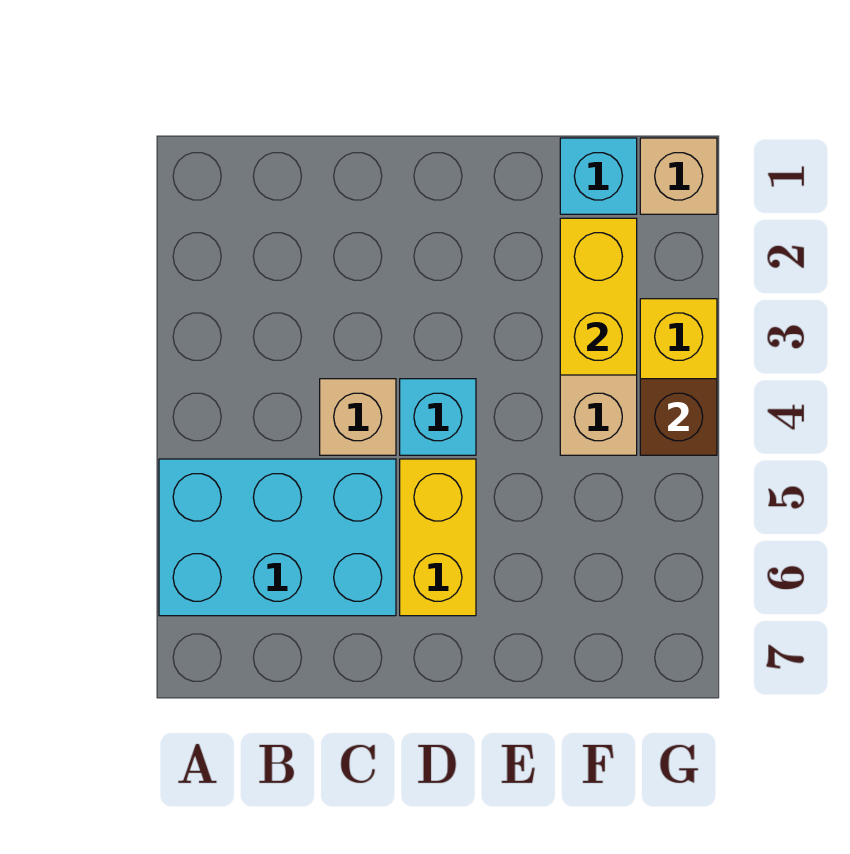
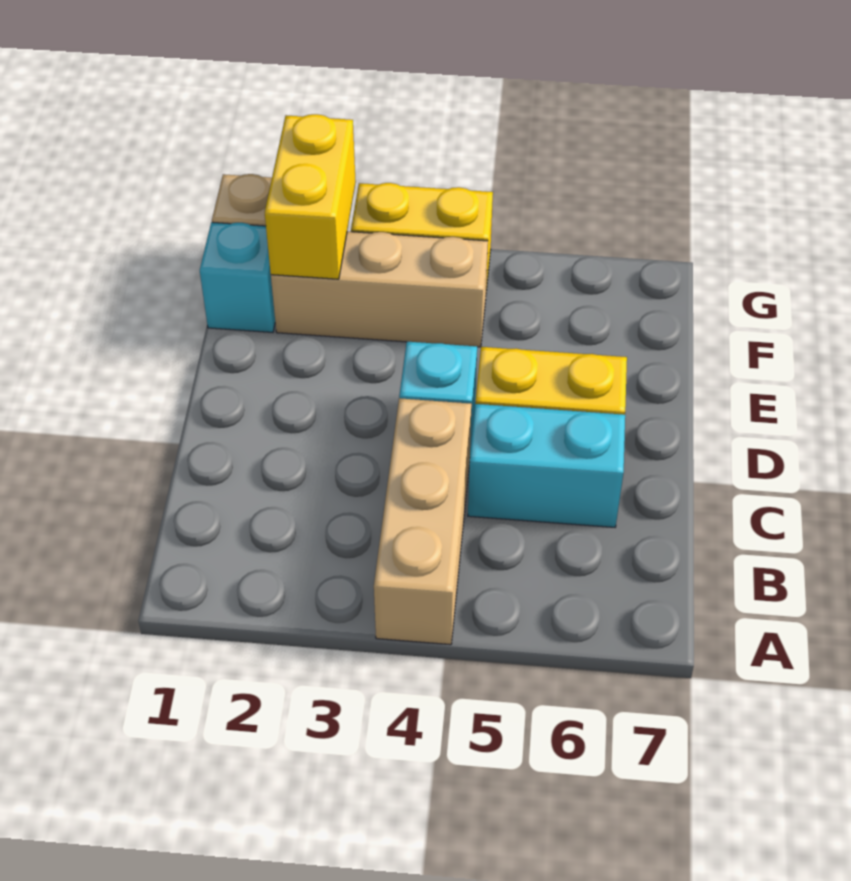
cyan brick A5:C6 level 1 -> cyan brick C5:C6 level 1
tan brick C4 level 1 -> tan brick A4:C4 level 1
yellow brick F2:F3 level 2 -> yellow brick F2:G2 level 2
brown brick G4 level 2 -> none

